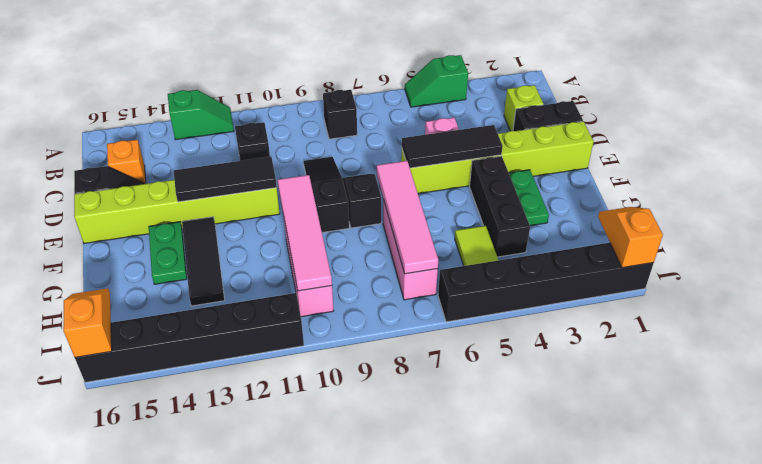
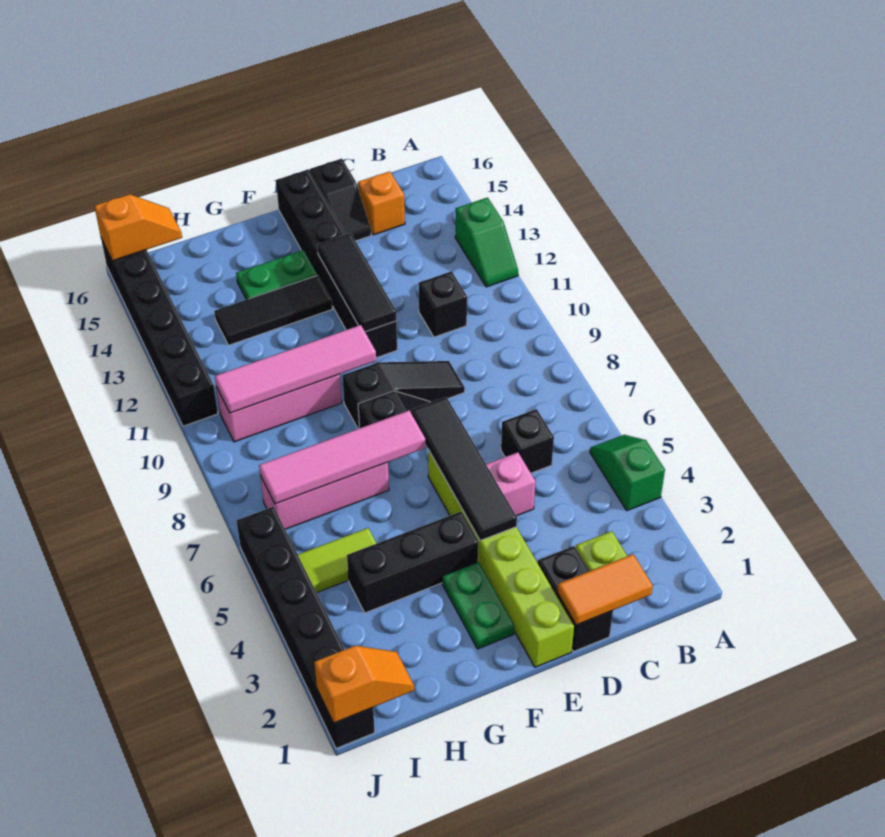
black brick B8 level 1 -> black brick C6 level 1
none -> orange tile C1:D1 level 2
black tile E4:E6 level 2 -> black tile E4:E7 level 2
lime brick E11:E16 level 1 -> black brick E11:E16 level 1
green plate F3:G3 level 1 -> green plate F2:F3 level 1

